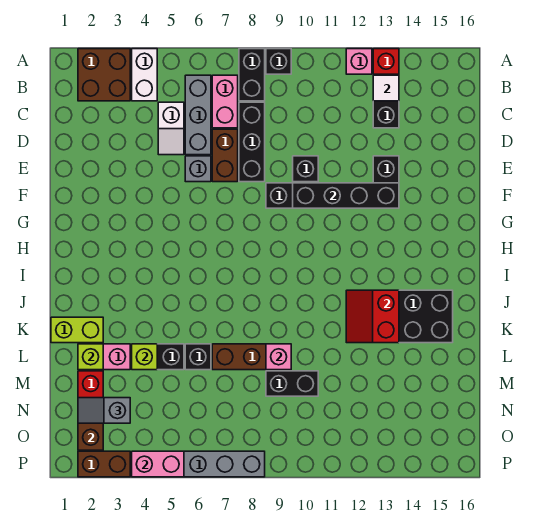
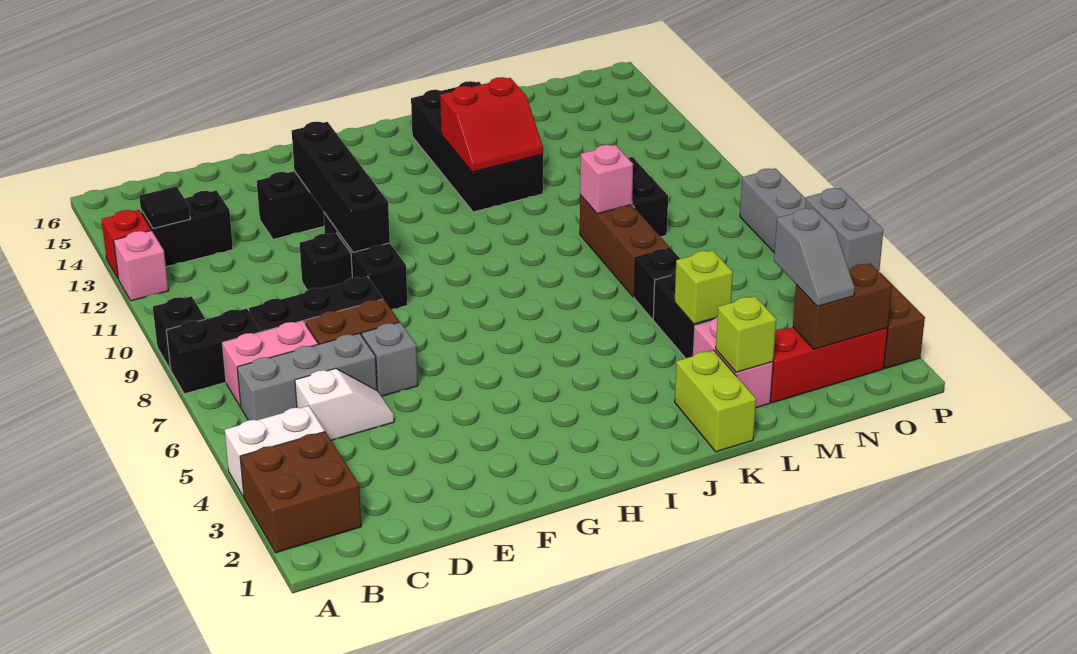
white tile B13 level 2 -> black tile B13 level 2
pink brick P4:P5 level 2 -> grey brick P4:P5 level 2

